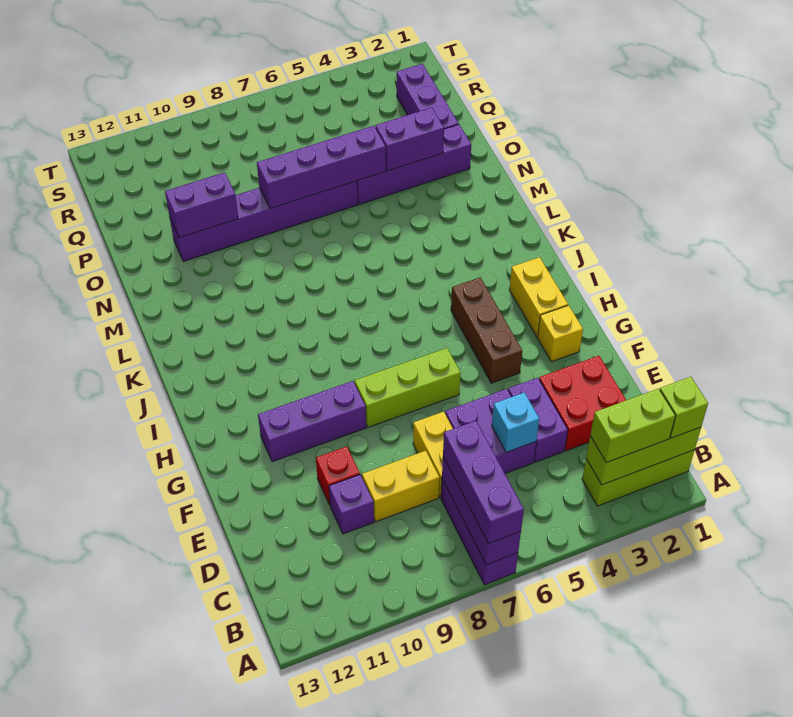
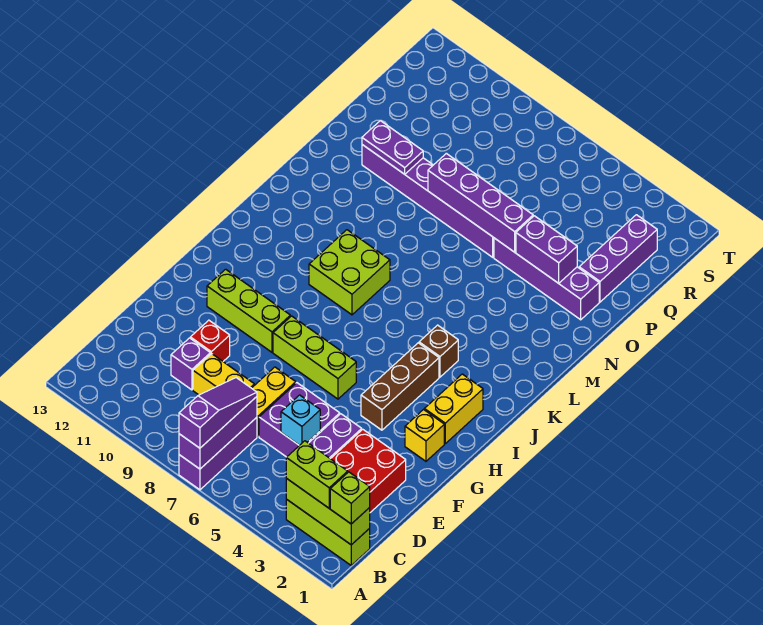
purple brick A7:C7 level 3 -> purple slope A7:C7 level 3 top A
purple brick G9:G11 level 1 -> lime brick G9:G11 level 1
none -> brown brick J4 level 1
none -> lime brick J8:K9 level 1
purple brick O10:O11 level 2 -> purple plate O10:O11 level 2

